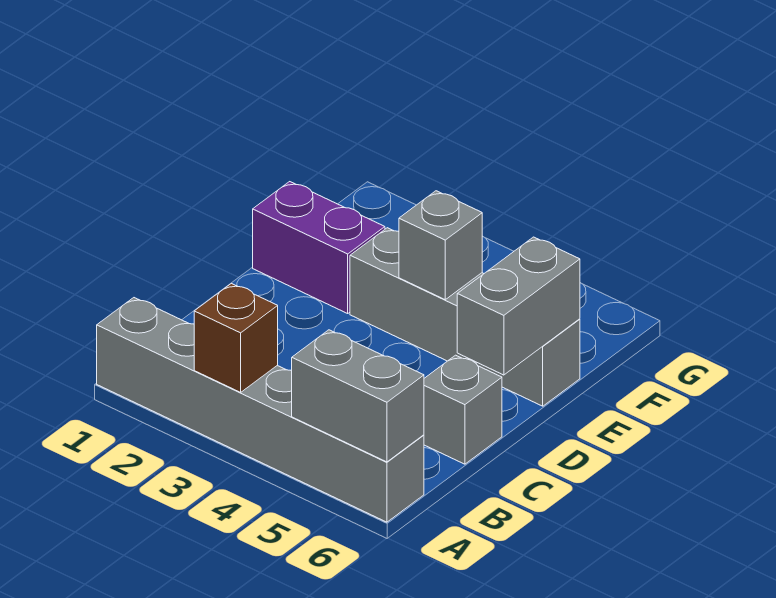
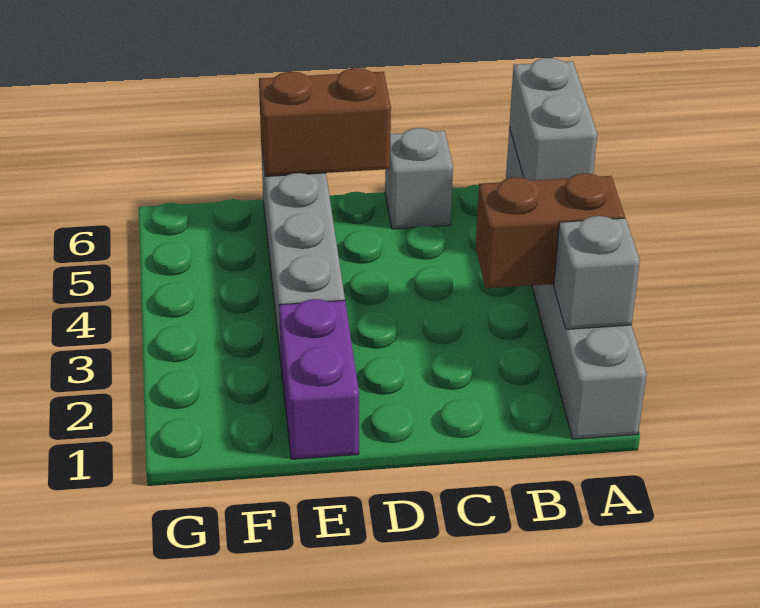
brown brick A3 level 2 -> brown brick A3:B3 level 2
grey brick D6:E6 level 2 -> brown brick D6:E6 level 2
grey brick E4 level 2 -> grey brick A2 level 2

